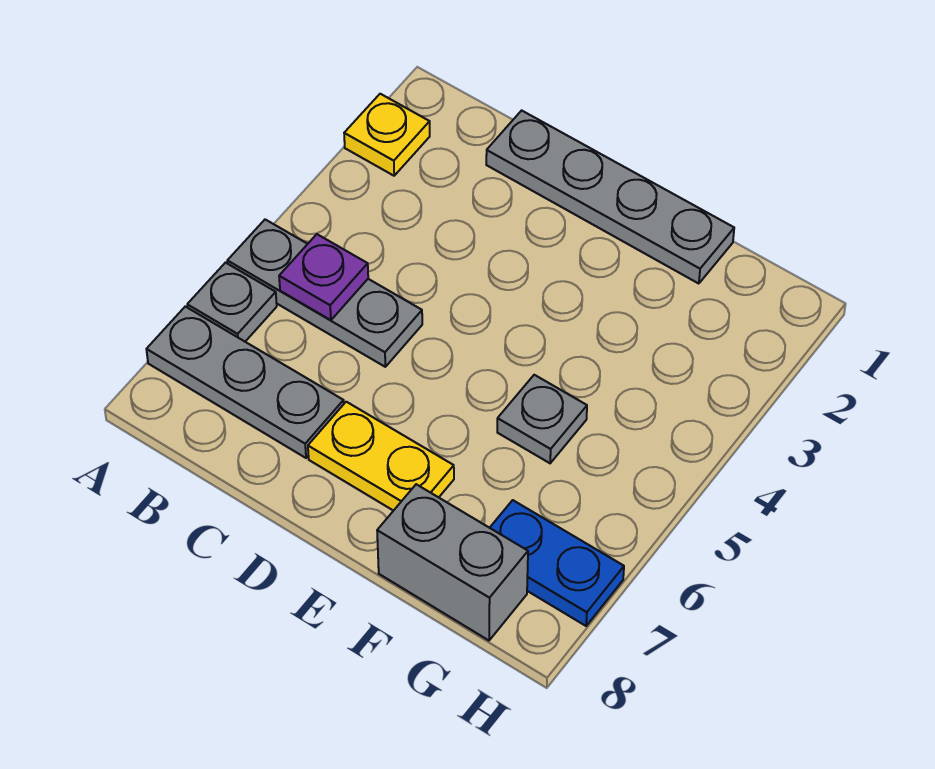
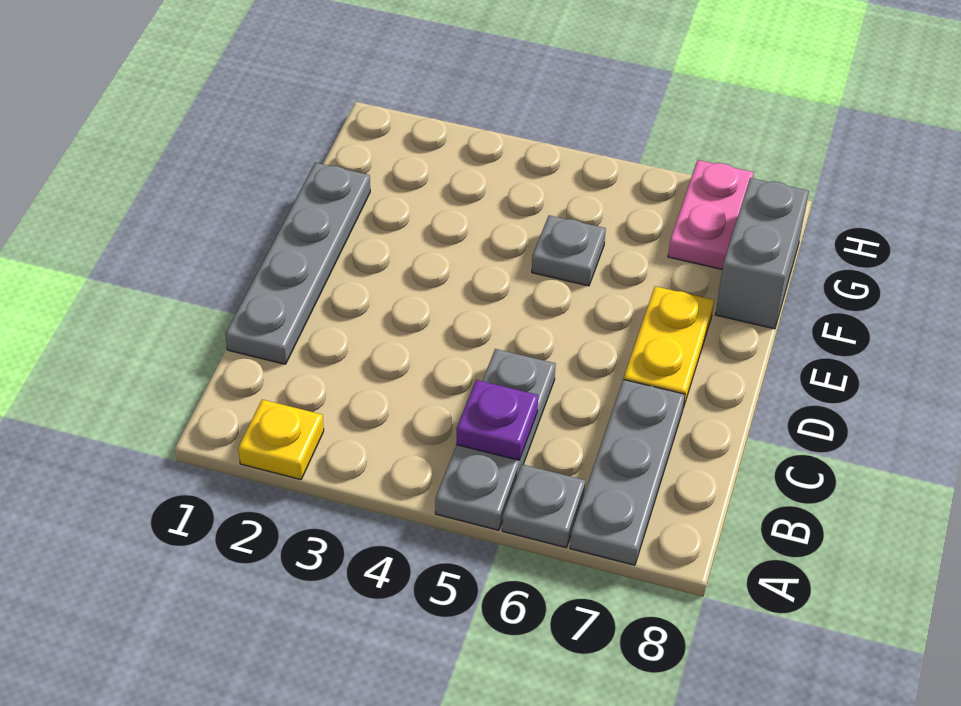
blue plate G7:H7 level 1 -> pink plate G7:H7 level 1

